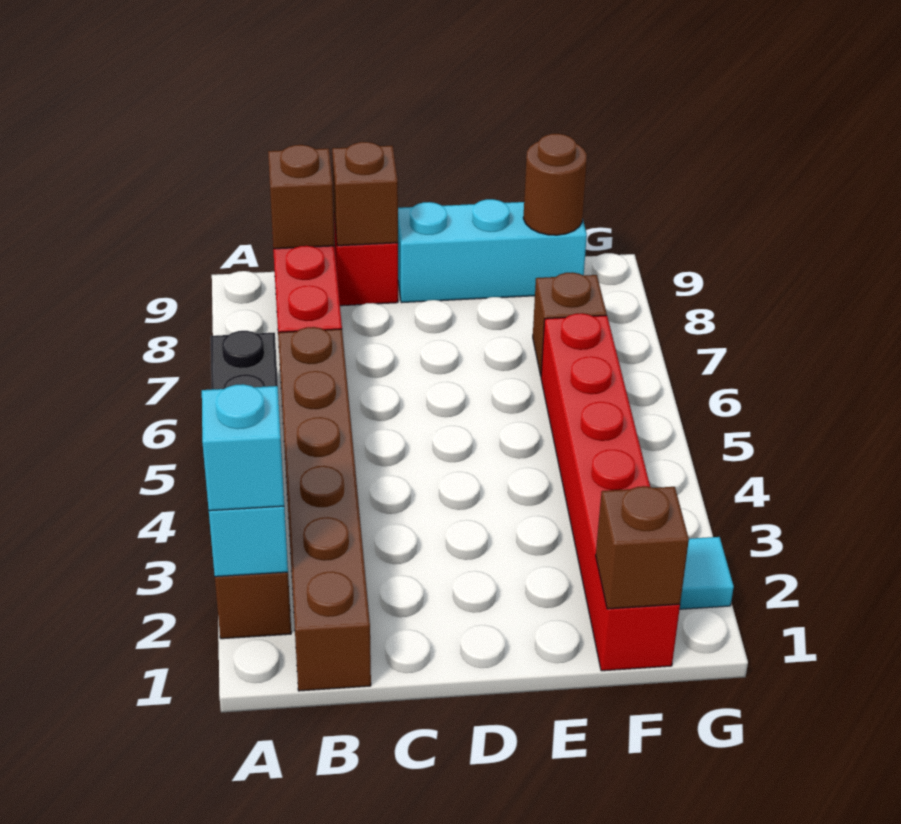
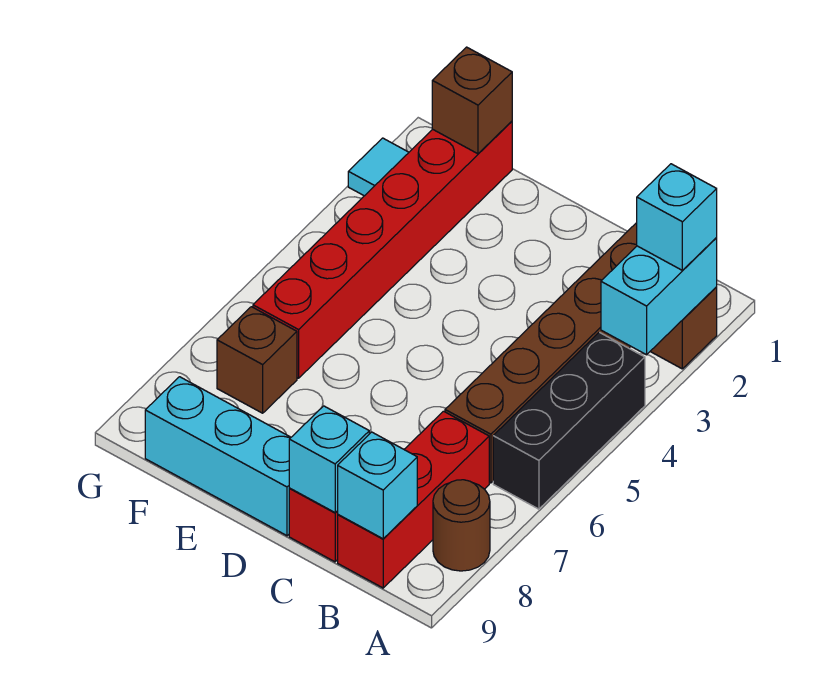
brown brick B9 level 2 -> cyan brick B9 level 2
brown brick C9 level 2 -> cyan brick C9 level 2
brown round brick F9 level 2 -> brown round brick A8 level 1

